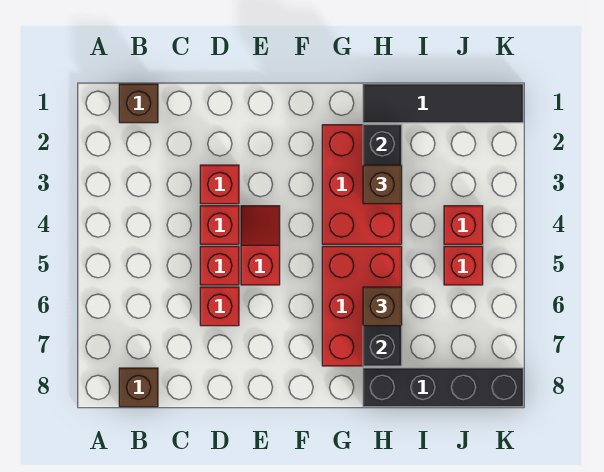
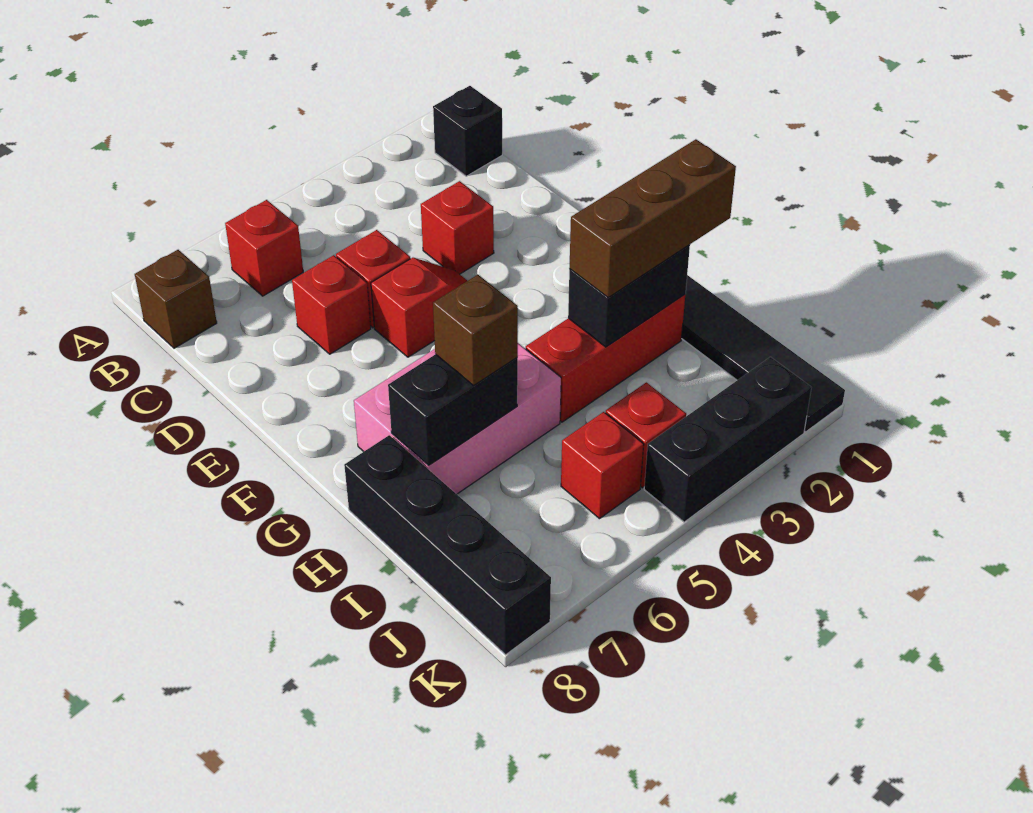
brown brick B1 level 1 -> black brick B1 level 1
red brick D4 level 1 -> red brick B6 level 1
red brick G2:H4 level 1 -> red brick H2:H4 level 1
red brick G5:H7 level 1 -> pink brick G5:H7 level 1
brown brick H3 level 3 -> brown brick H1:H3 level 3
none -> black brick K2:K4 level 1

